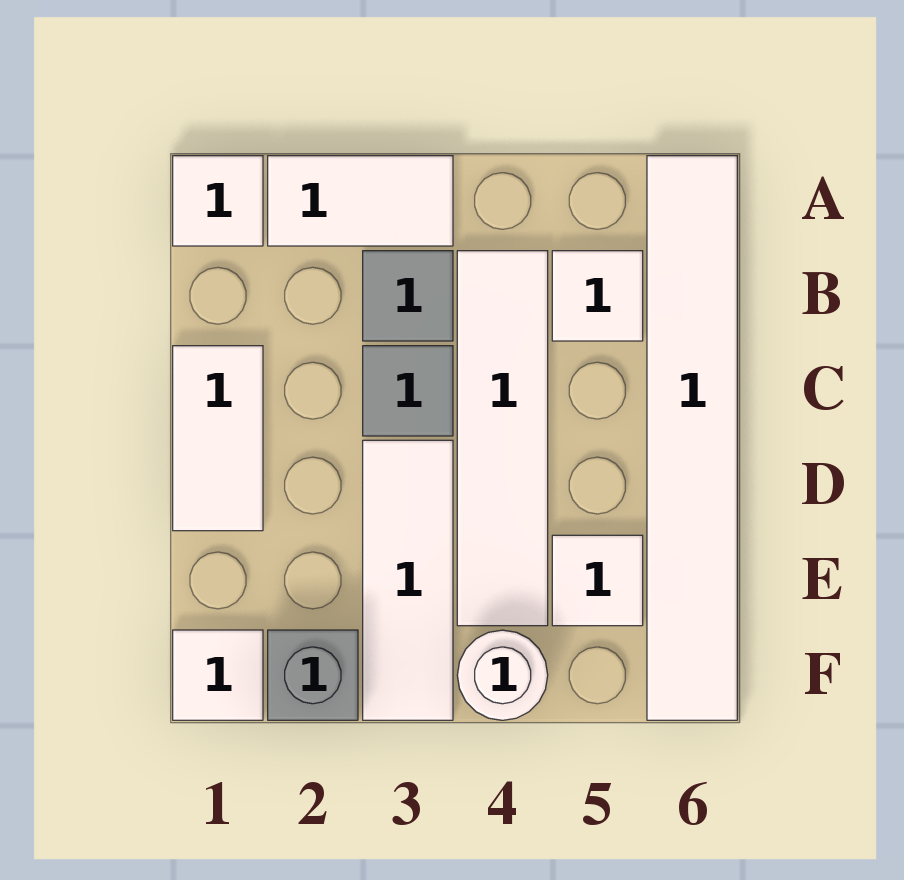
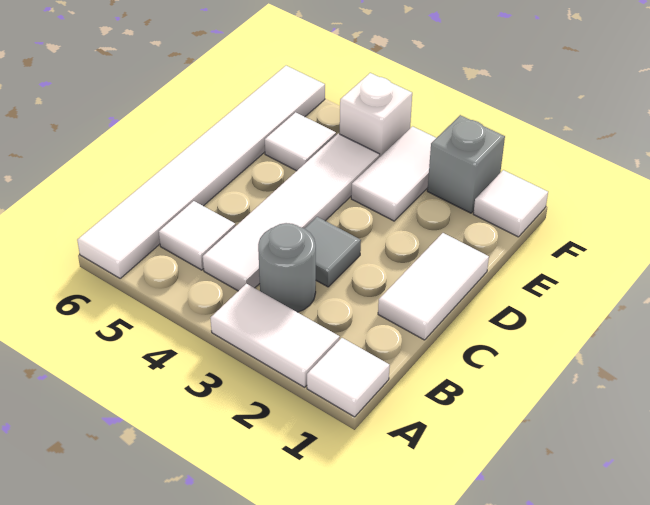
grey tile B3 level 1 -> grey round brick B3 level 1
white tile D3:F3 level 1 -> white tile E3:F3 level 1
white round brick F4 level 1 -> white brick F4 level 1

